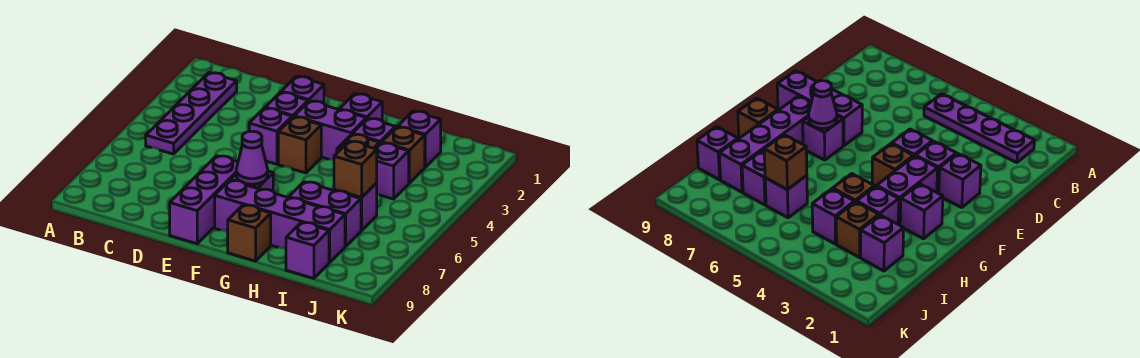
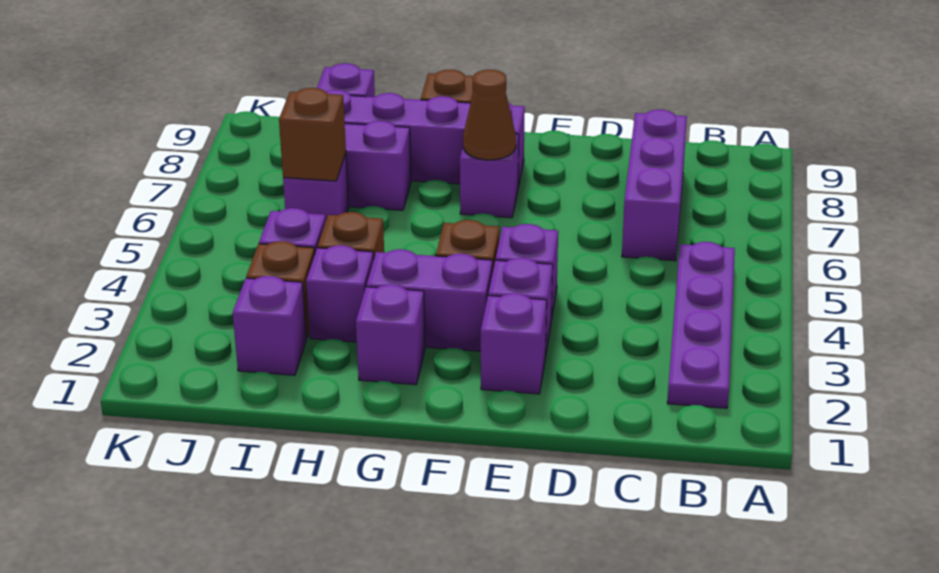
purple brick E7:E9 level 1 -> purple brick C6:C8 level 1
purple cone F7 level 2 -> brown cone F7 level 2

